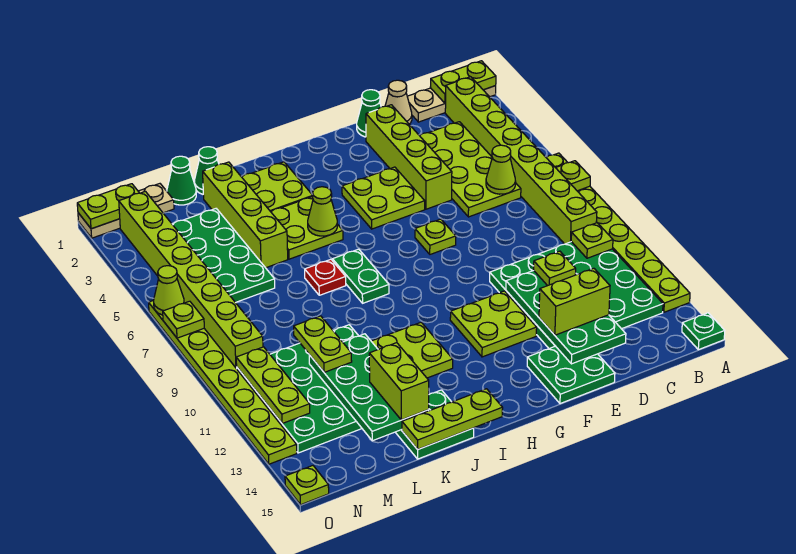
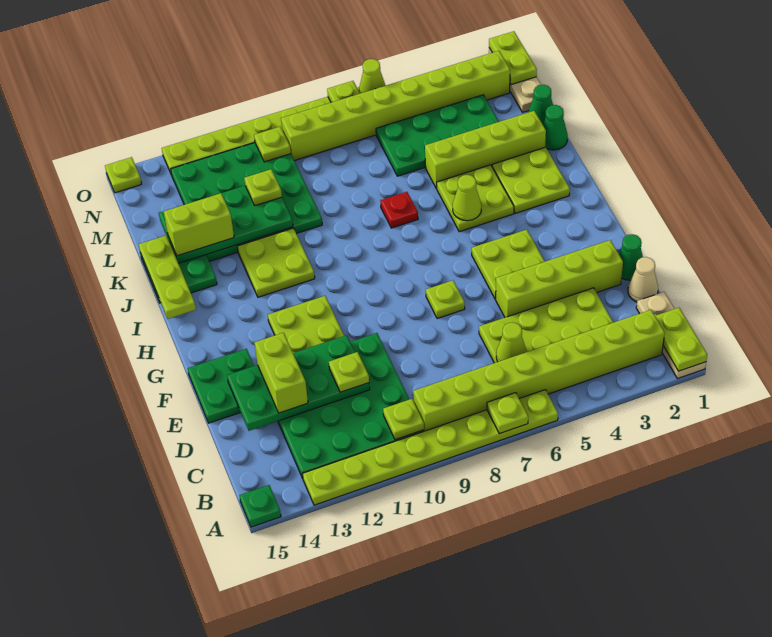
green plate I7:I8 level 1 -> none
lime plate L10:L11 level 3 -> lime plate L11 level 3
lime plate N10:N12 level 2 -> lime plate N10 level 2

